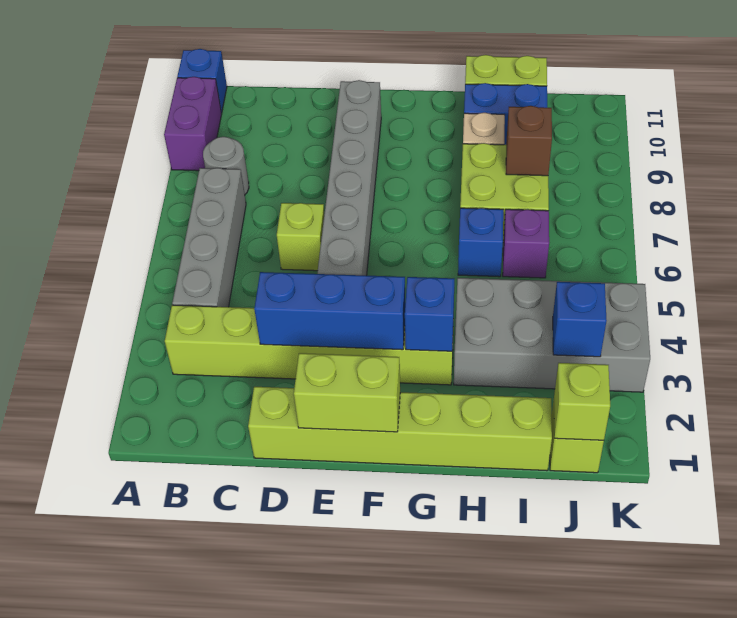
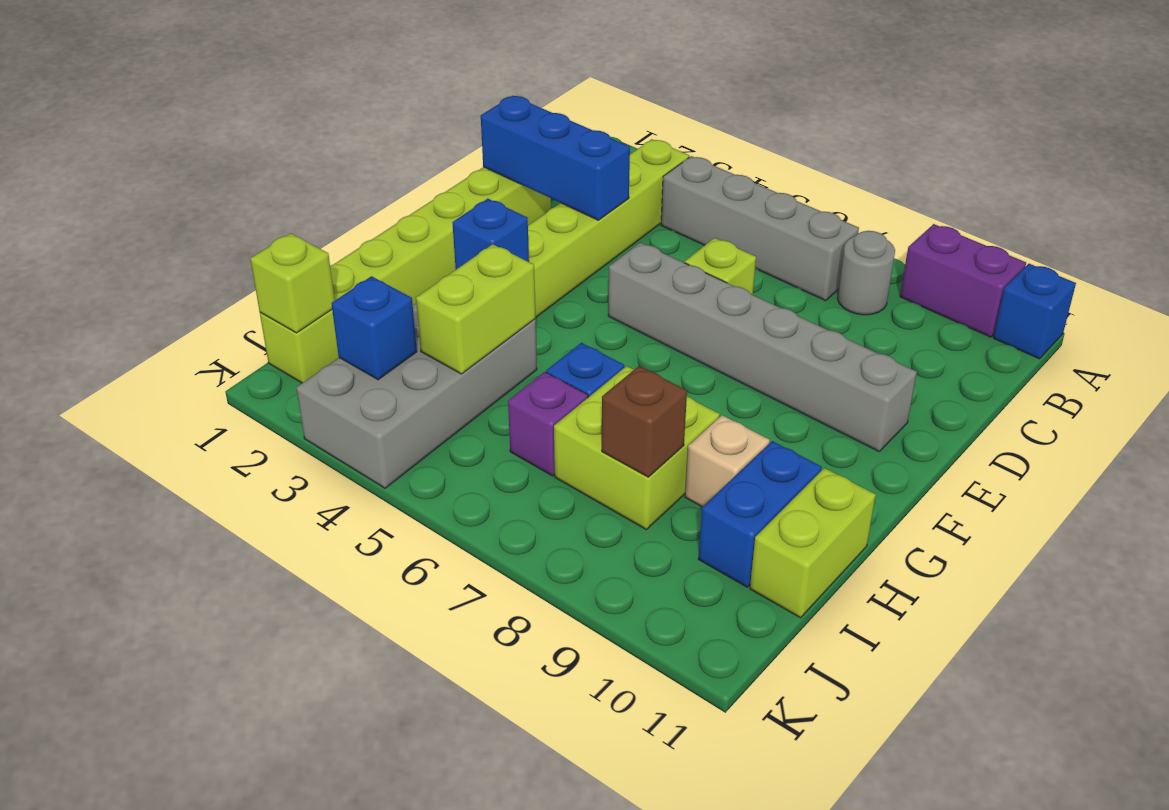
blue brick D3:F3 level 2 -> blue brick D1:D3 level 2
lime brick E1:F1 level 2 -> lime brick H4:I4 level 2

